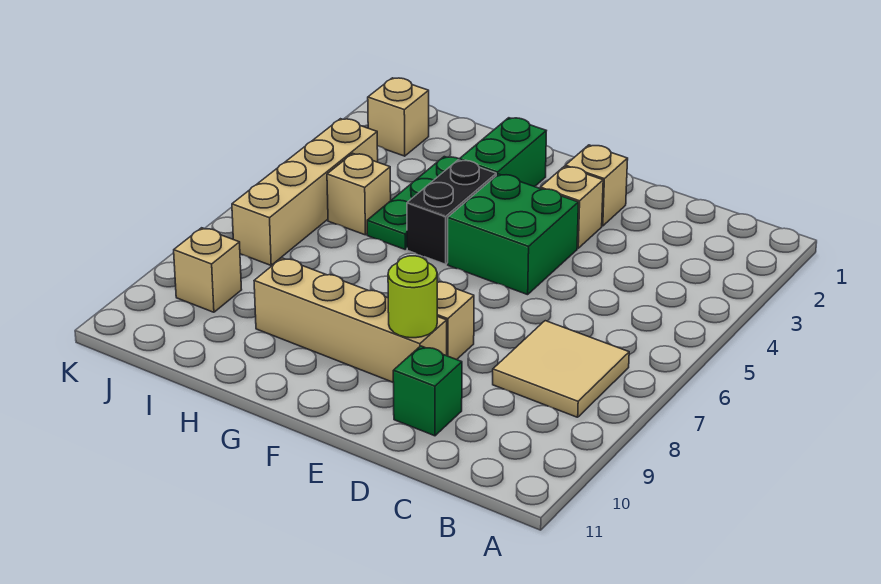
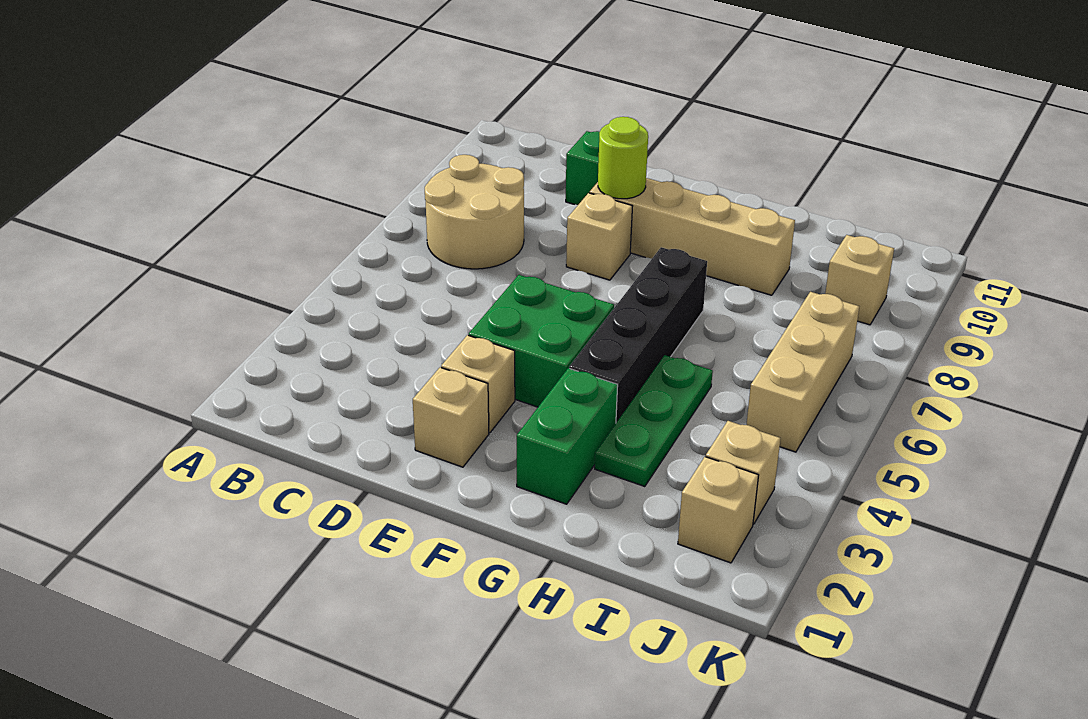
tan tile B7:C8 level 1 -> tan round brick B7:C8 level 1
black brick G4:G5 level 1 -> black brick G4:G7 level 1
tan brick I5 level 1 -> tan brick J3 level 1
tan brick J4:J7 level 1 -> tan brick J5:J7 level 1

